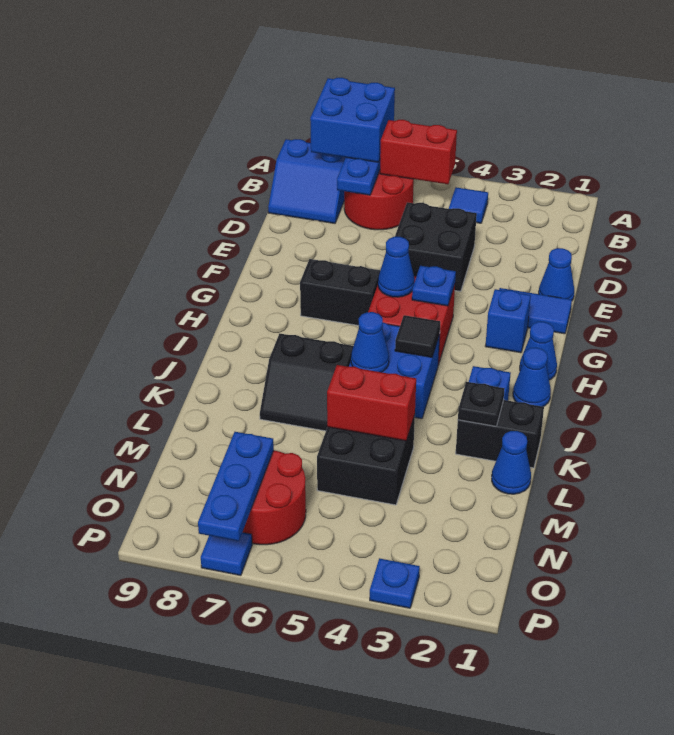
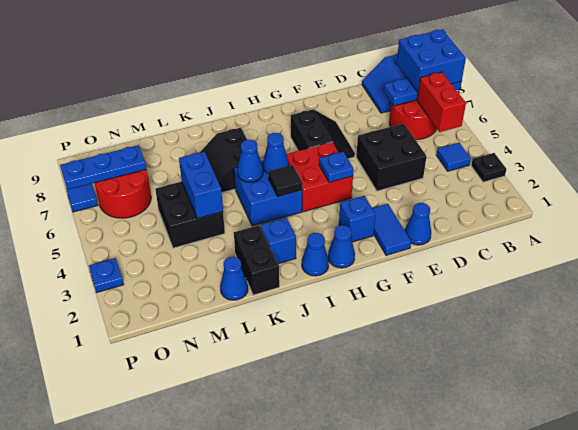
blue cone G5 level 2 -> blue cone I5 level 2
black plate K2 level 2 -> black plate A3 level 1
red brick L4:L5 level 2 -> blue brick L4:L5 level 2

